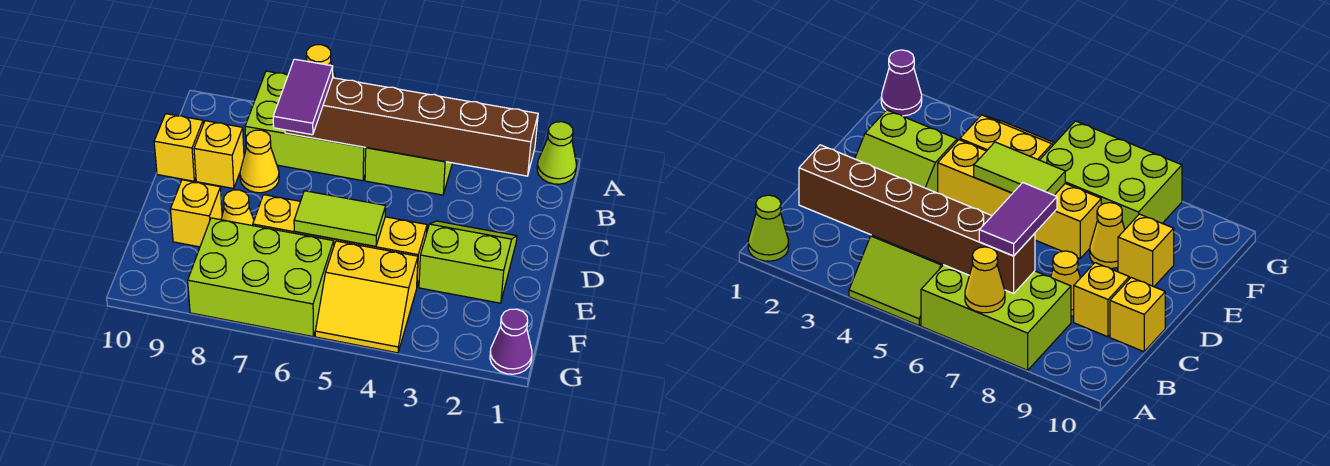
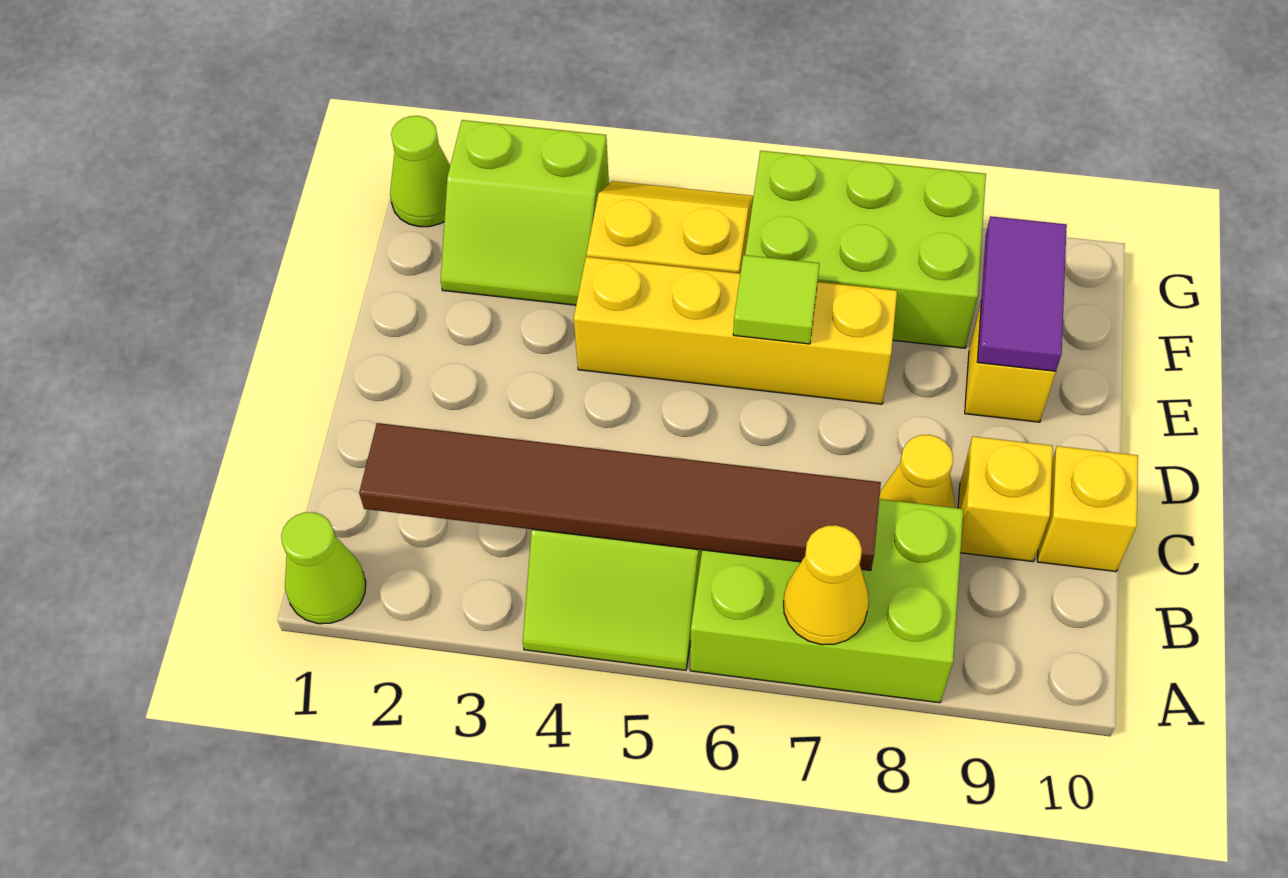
brown brick B2:B7 level 2 -> brown tile B2:B7 level 2
purple tile B7:C7 level 3 -> purple tile E9:F9 level 2
lime slope D2:E3 level 1 top E -> lime slope F2:G3 level 1 top G
lime tile E5:E6 level 2 -> lime tile E6 level 2
yellow cone E8 level 1 -> none
purple cone G1 level 1 -> lime cone G1 level 1

